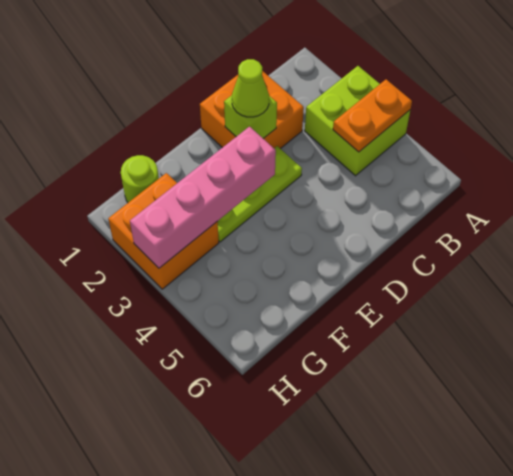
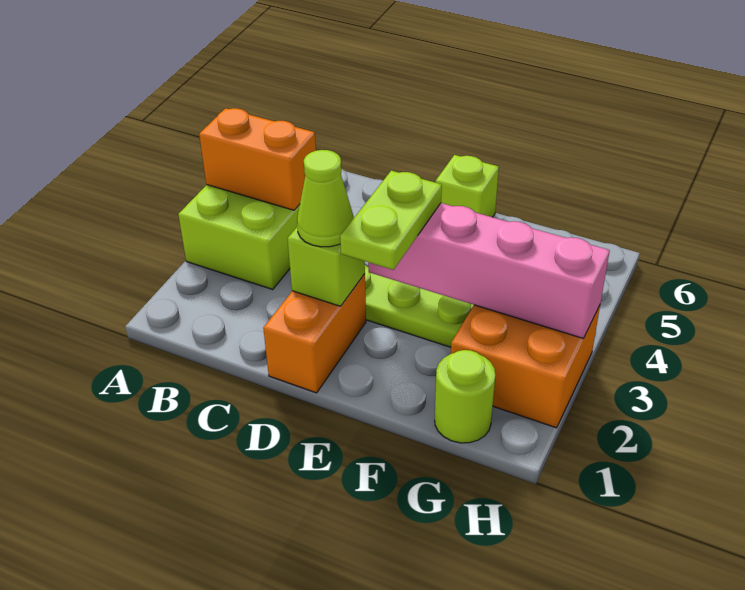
orange plate A4:B4 level 2 -> orange brick A4:B4 level 2
orange brick C1:D2 level 1 -> orange brick D1:D2 level 1
none -> lime plate E2:E3 level 3
none -> lime brick E6 level 1

